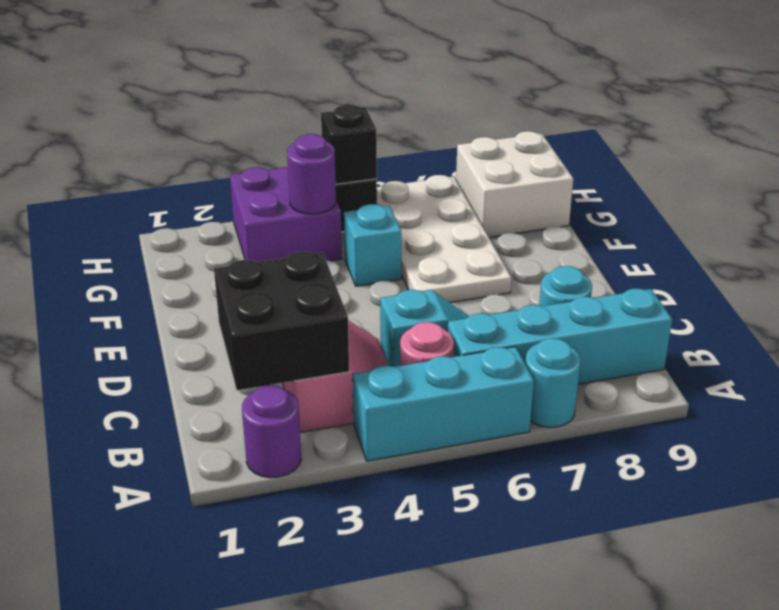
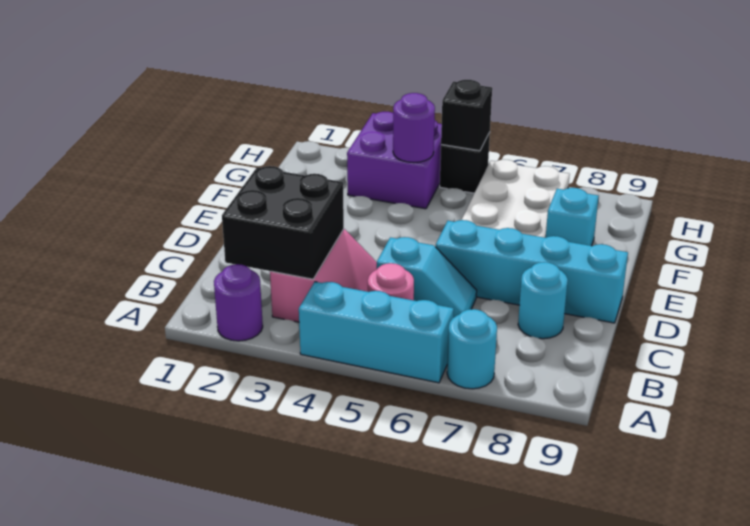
cyan brick B6:B9 level 1 -> cyan brick D6:D9 level 1
cyan brick F5 level 1 -> cyan brick F8 level 1
white brick G8:H9 level 1 -> none

